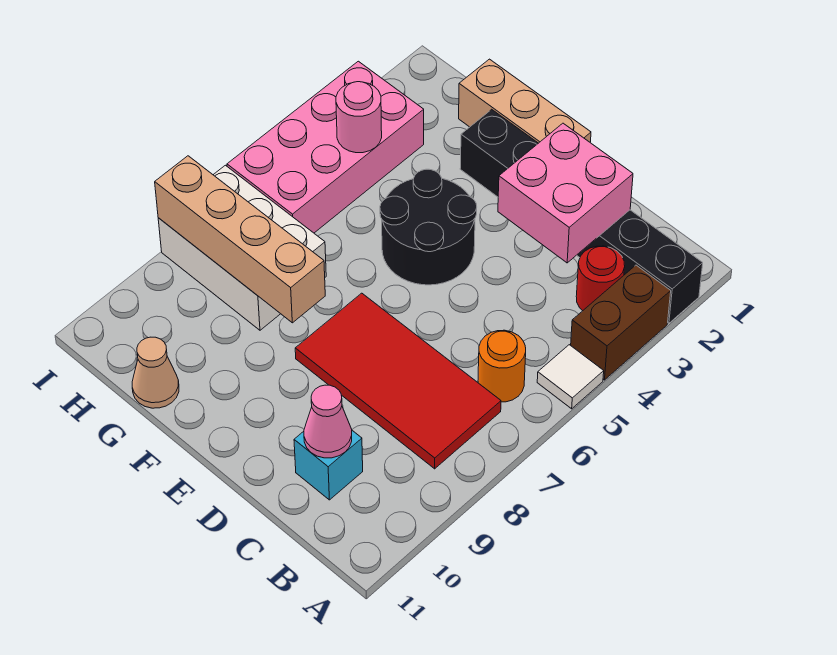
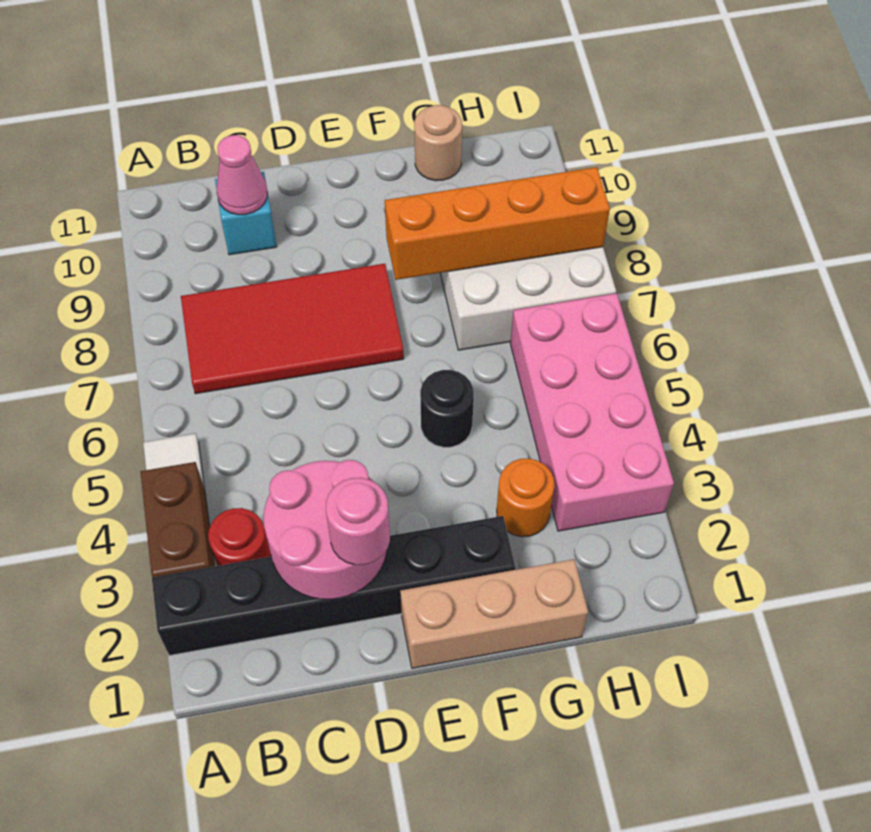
orange round brick B6 level 1 -> orange round brick G3 level 1
pink brick C2:D3 level 2 -> pink round brick C2:D3 level 2
black round brick E4:F5 level 1 -> black round brick F5 level 1
tan brick F8:I8 level 2 -> orange brick F8:I8 level 2
tan cone G11 level 1 -> tan round brick G11 level 1
pink round brick H4 level 2 -> pink round brick D2 level 3

